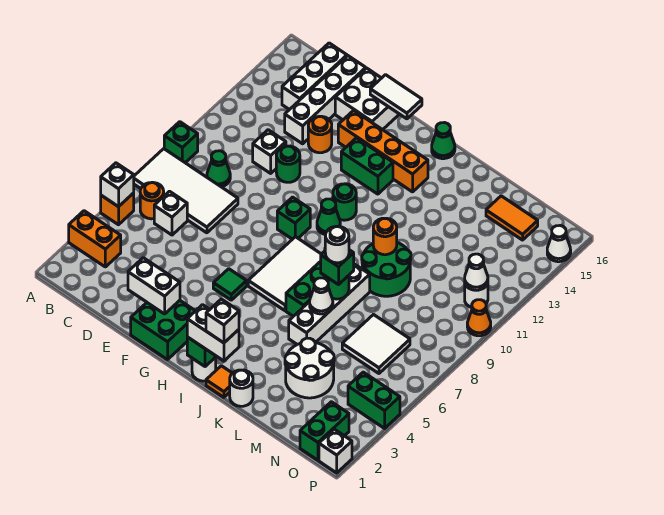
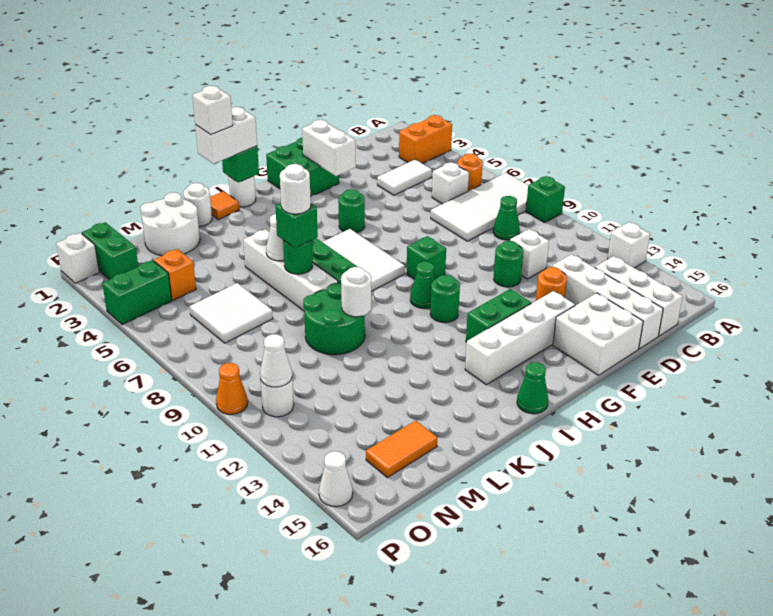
orange brick A5 level 1 -> orange brick N4 level 1
white brick A5 level 2 -> white brick A13 level 1
white brick E2:F2 level 2 -> white brick F2:F3 level 2
orange brick F14:I14 level 1 -> white brick F14:I14 level 1
white tile F16:G16 level 2 -> white tile C4:D4 level 1
green tile G5 level 1 -> green round brick G5 level 1
orange round brick K10 level 2 -> white round brick K10 level 2
white round brick L3:M4 level 1 -> white round brick L1:M2 level 1

